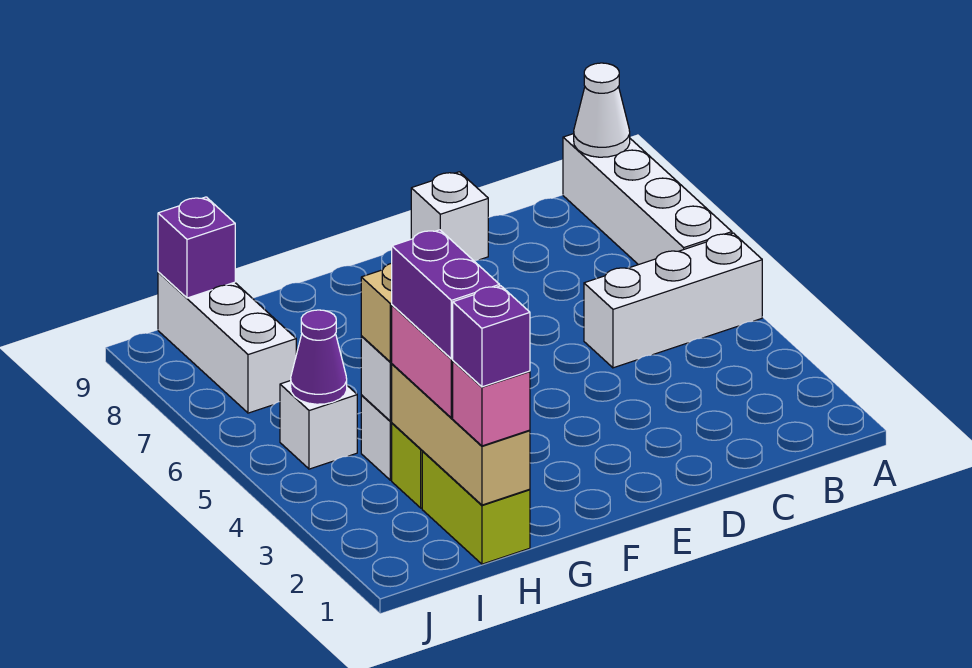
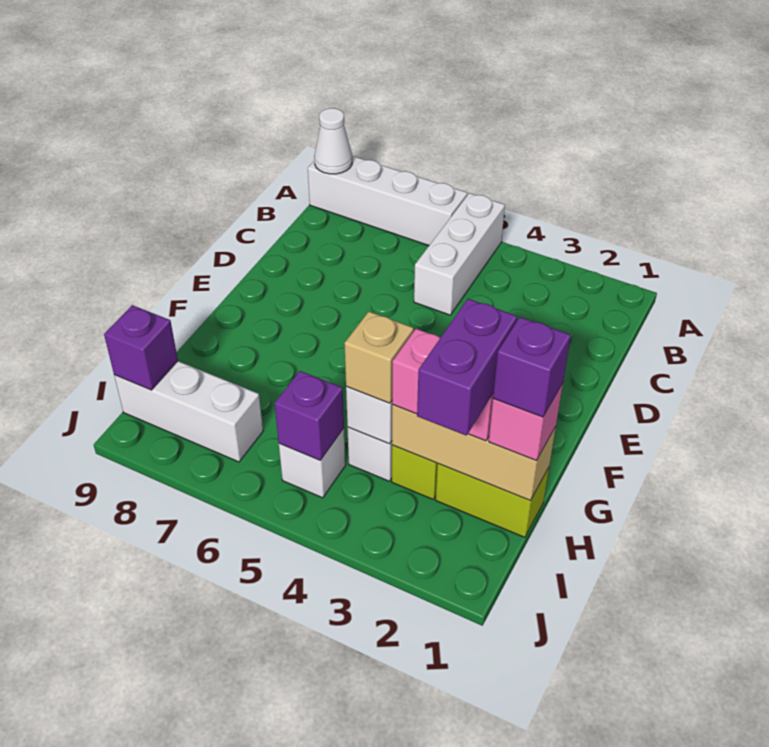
white brick D9 level 1 -> none
purple brick H2:H3 level 4 -> purple brick H2:I2 level 4
purple cone I5 level 2 -> purple brick I5 level 2

